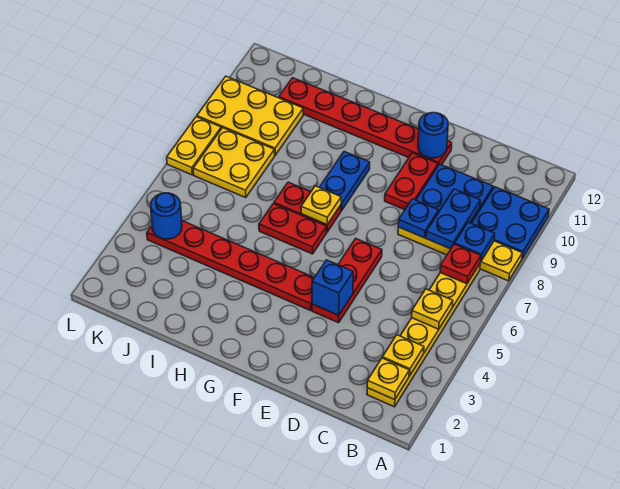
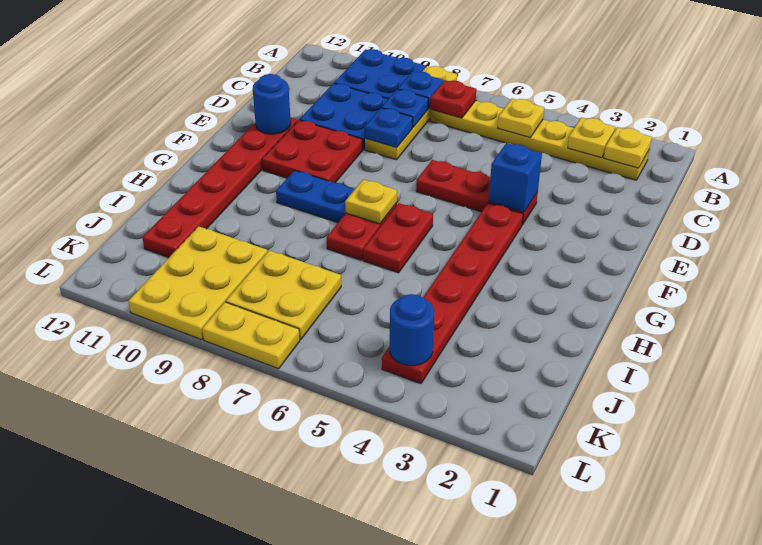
blue plate C8:C9 level 2 -> blue plate C8 level 2
red plate E9:E10 level 1 -> red plate E9:F10 level 1

